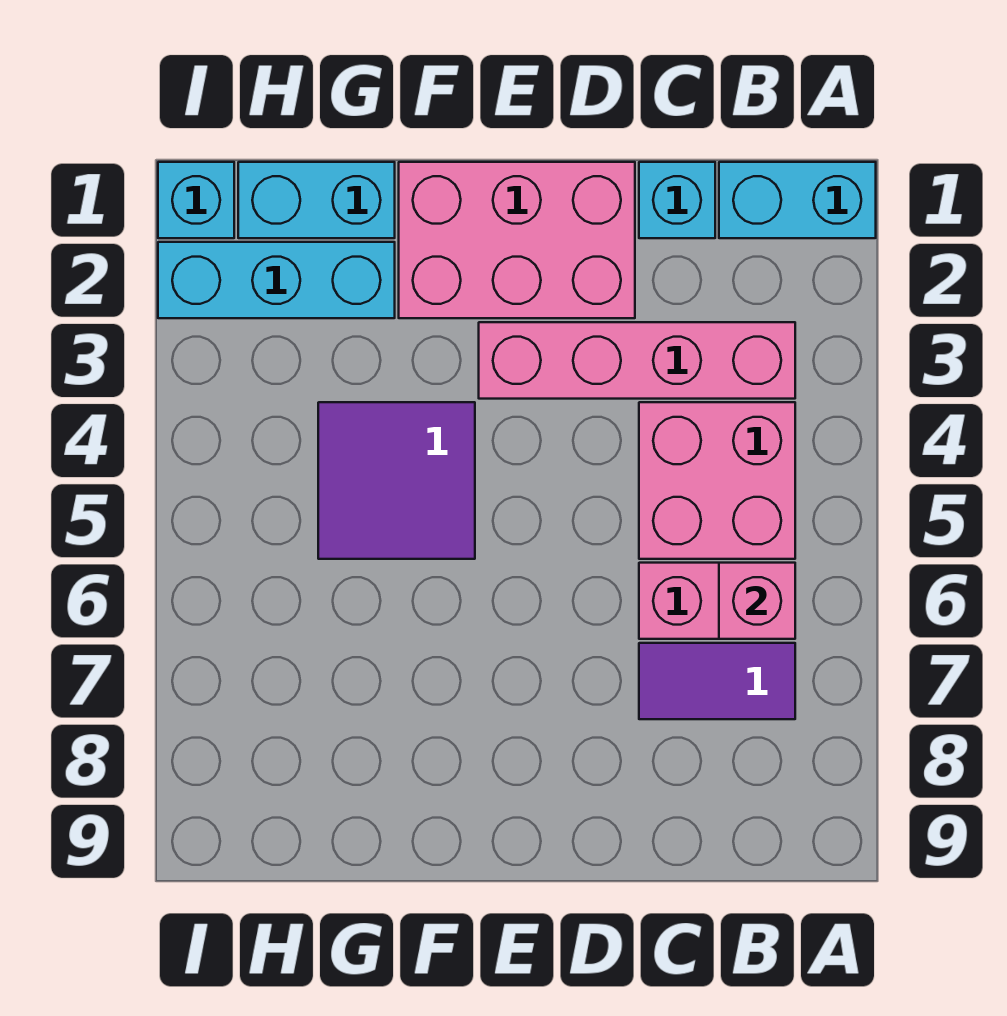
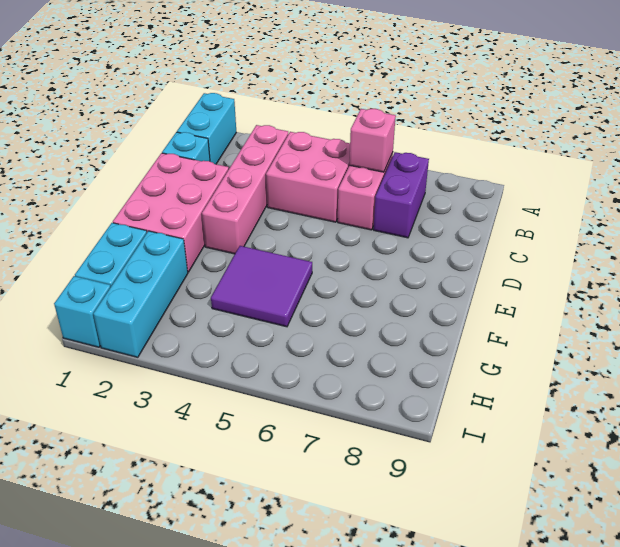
purple tile B7:C7 level 1 -> purple brick B7:C7 level 1

